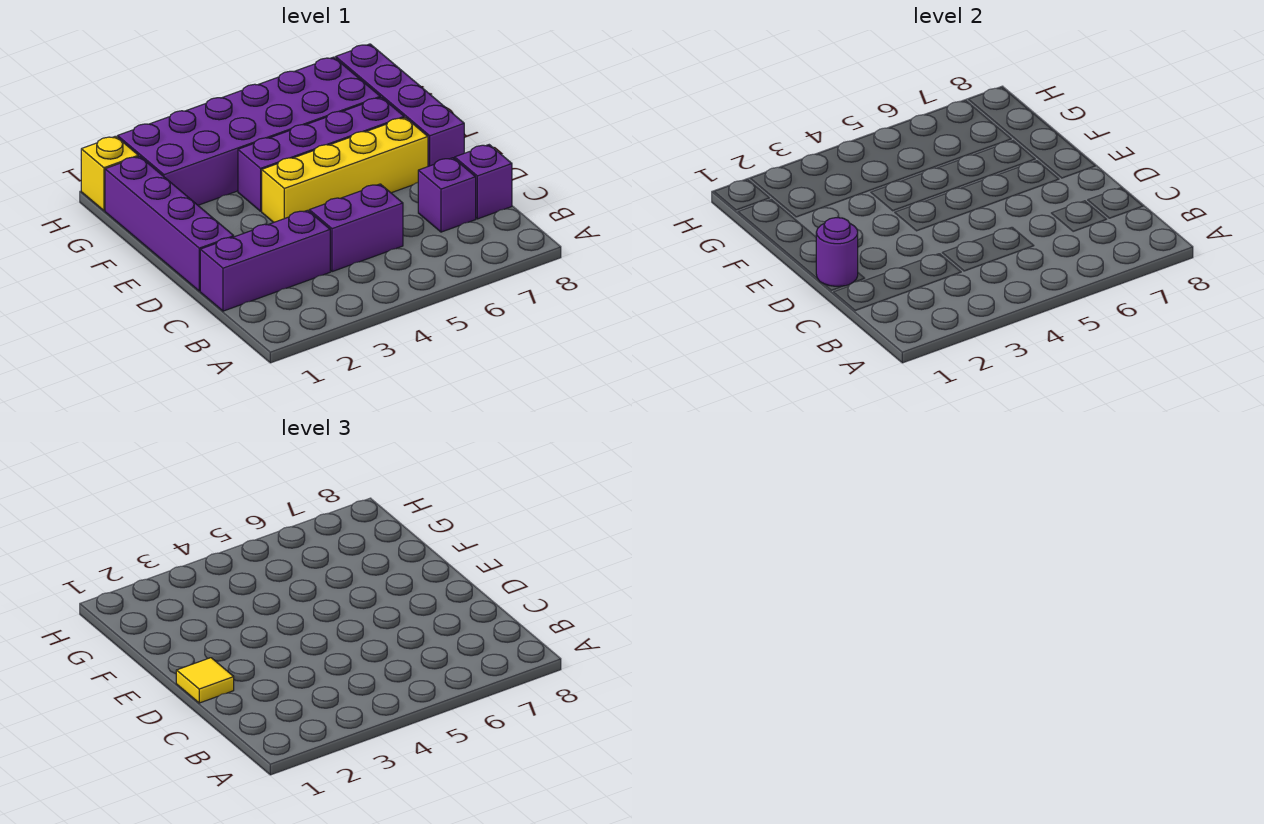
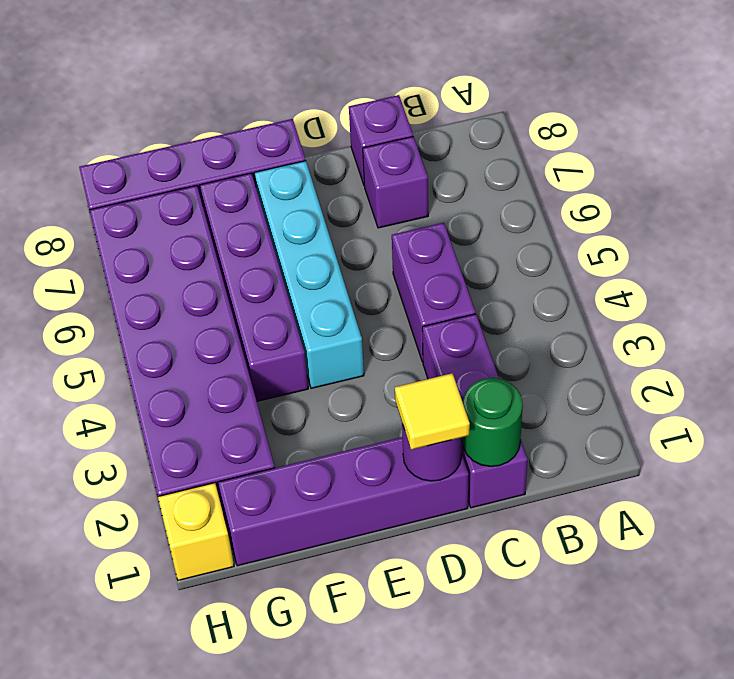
none -> green round brick C1 level 2
yellow brick E4:E7 level 1 -> cyan brick E4:E7 level 1

